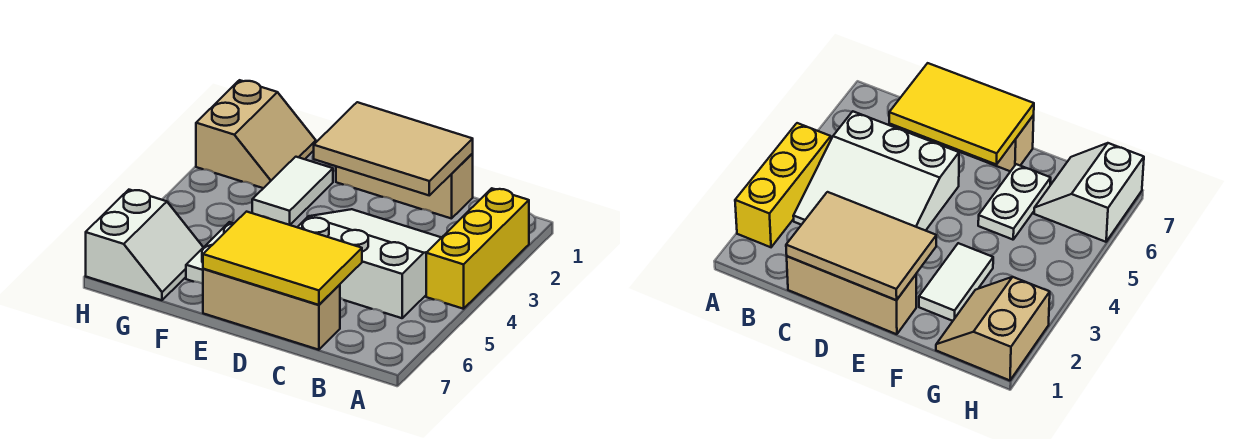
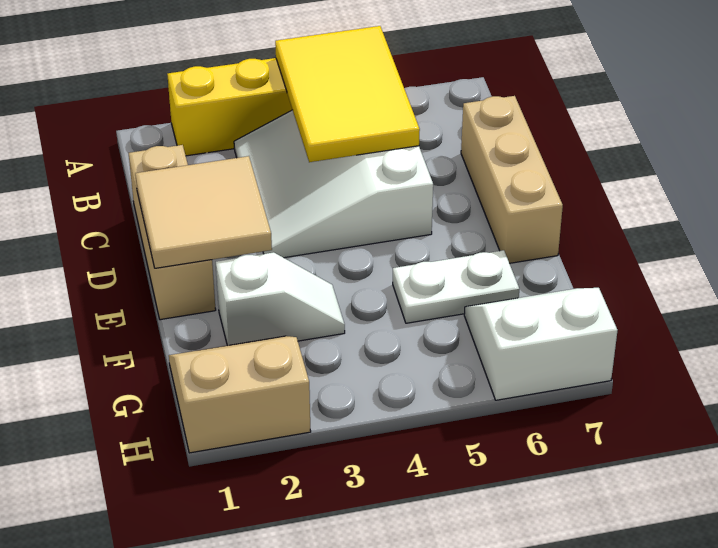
tan tile C1:E2 level 2 -> tan tile D1:E2 level 2
yellow tile C6:E7 level 2 -> yellow tile A4:C5 level 2
white tile F2:F3 level 1 -> white slope F2:F3 level 1 top 2

